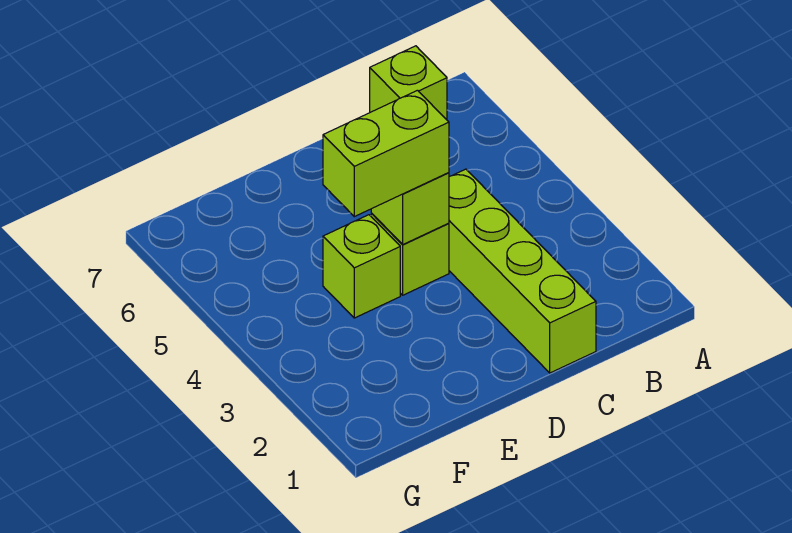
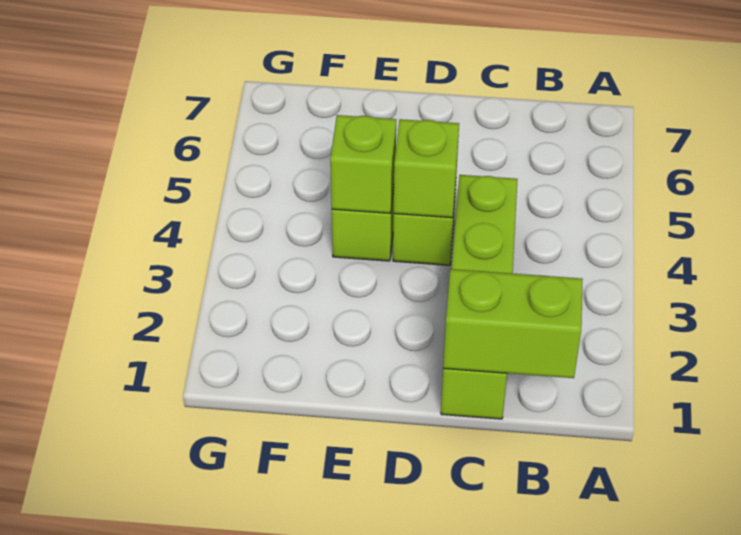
lime brick B7 level 1 -> lime brick E4 level 2
lime brick D4:E4 level 3 -> lime brick B1:C1 level 2

